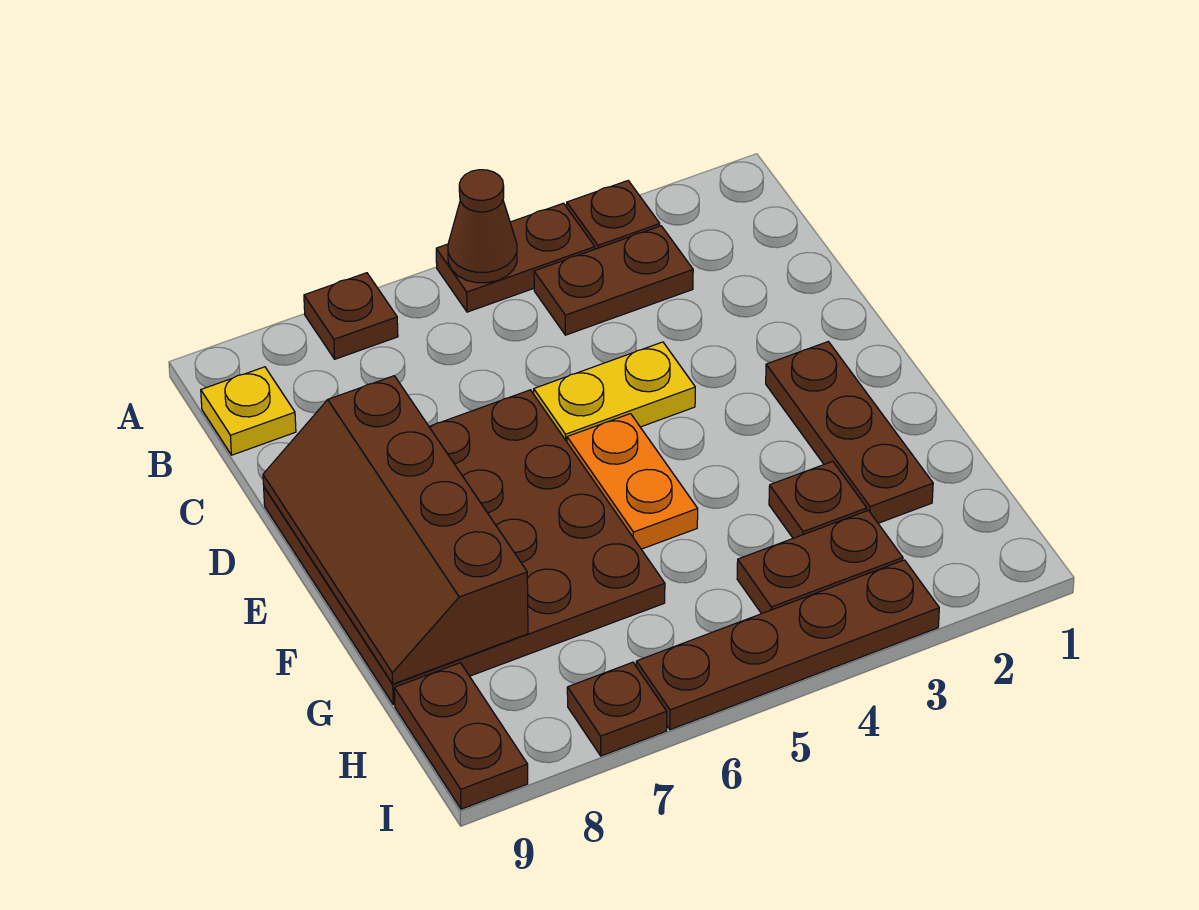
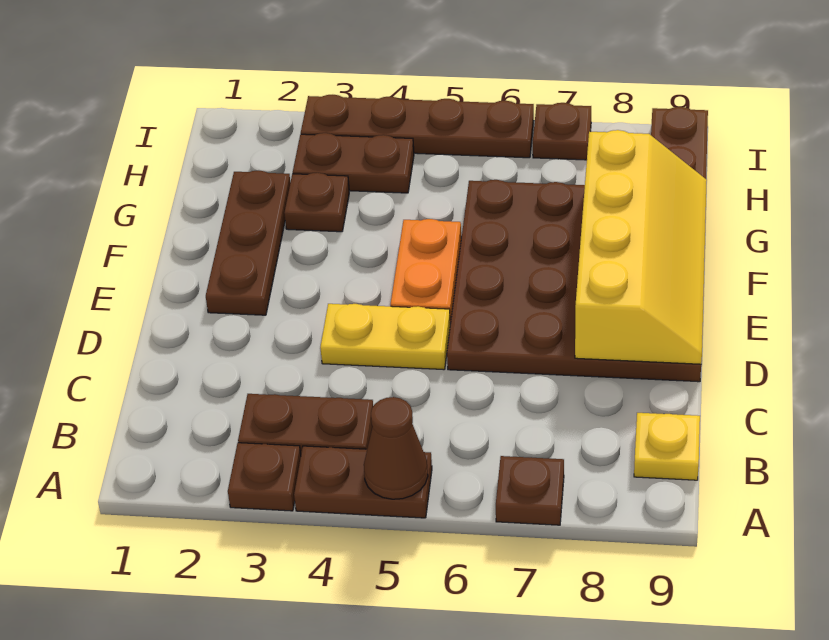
brown slope D8:G9 level 2 top 8 -> yellow slope D8:G9 level 2 top 8

